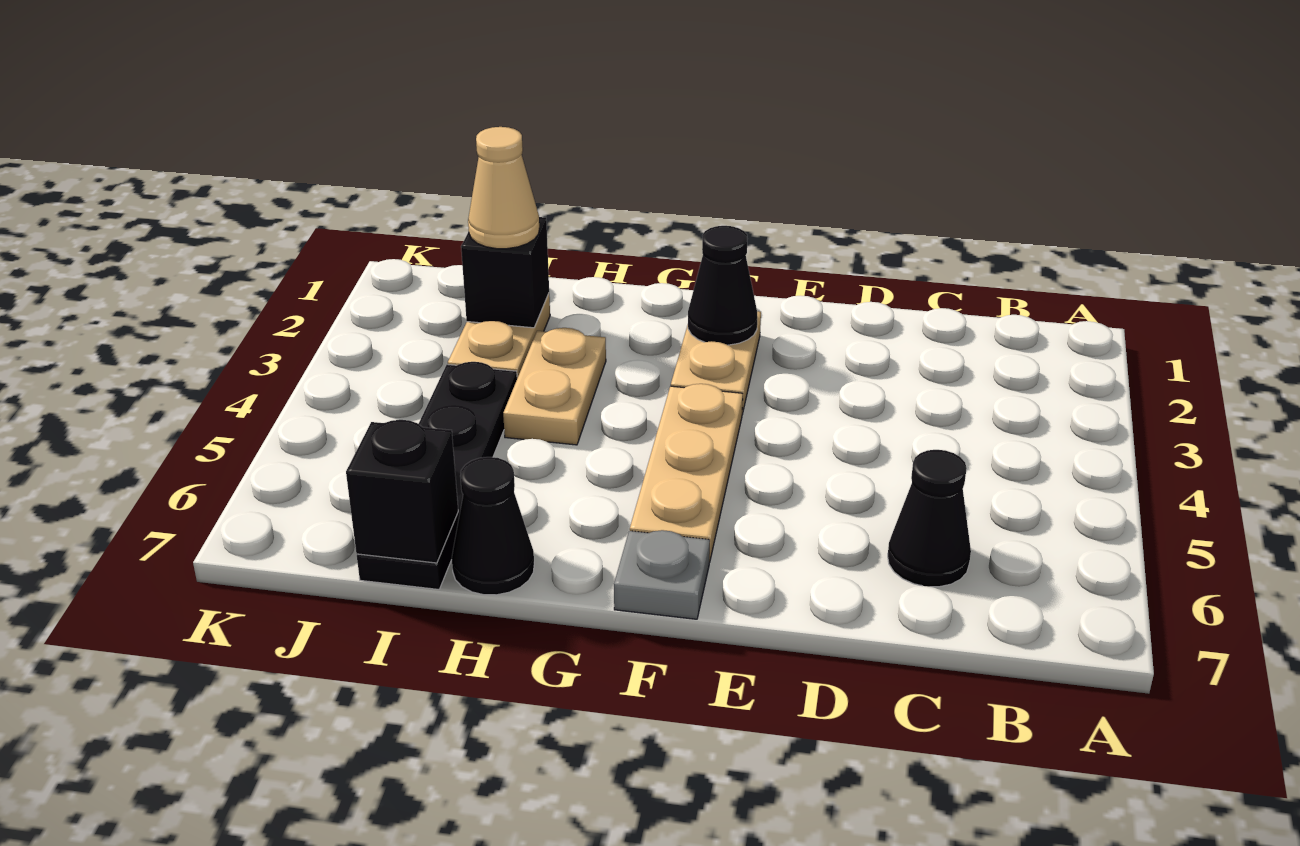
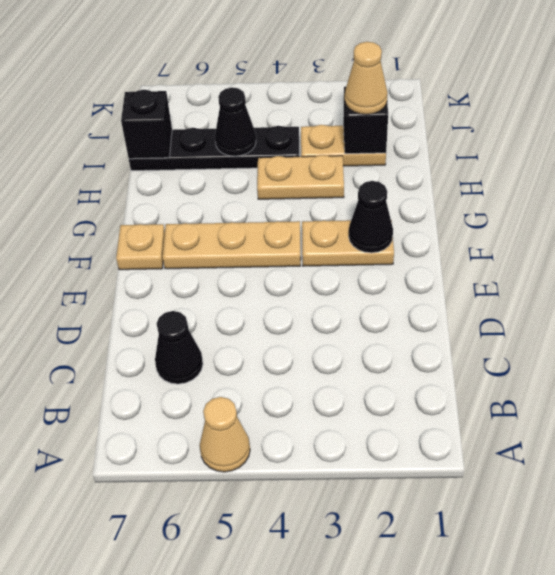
none -> tan cone A5 level 1
grey plate F7 level 1 -> tan plate F7 level 1
black cone H7 level 1 -> black cone I5 level 2

